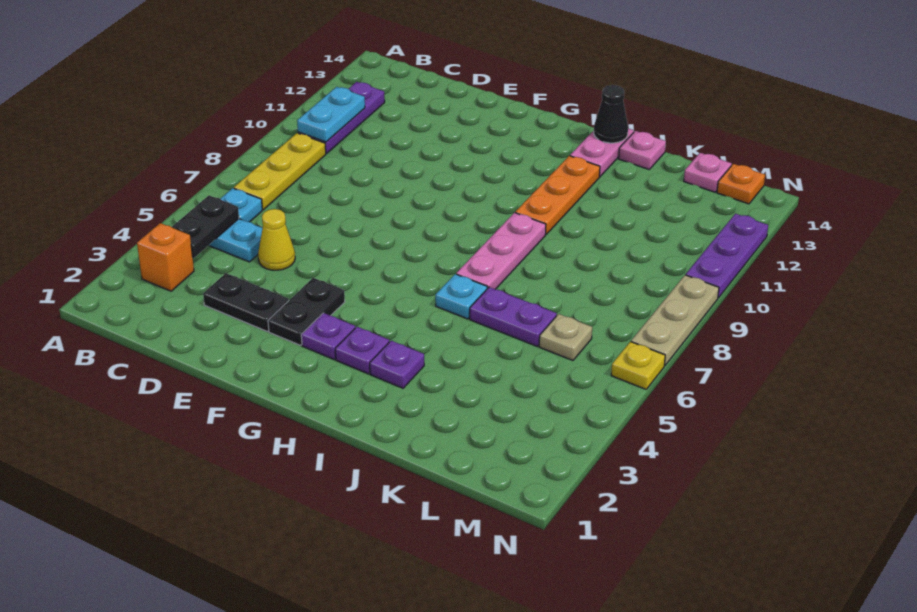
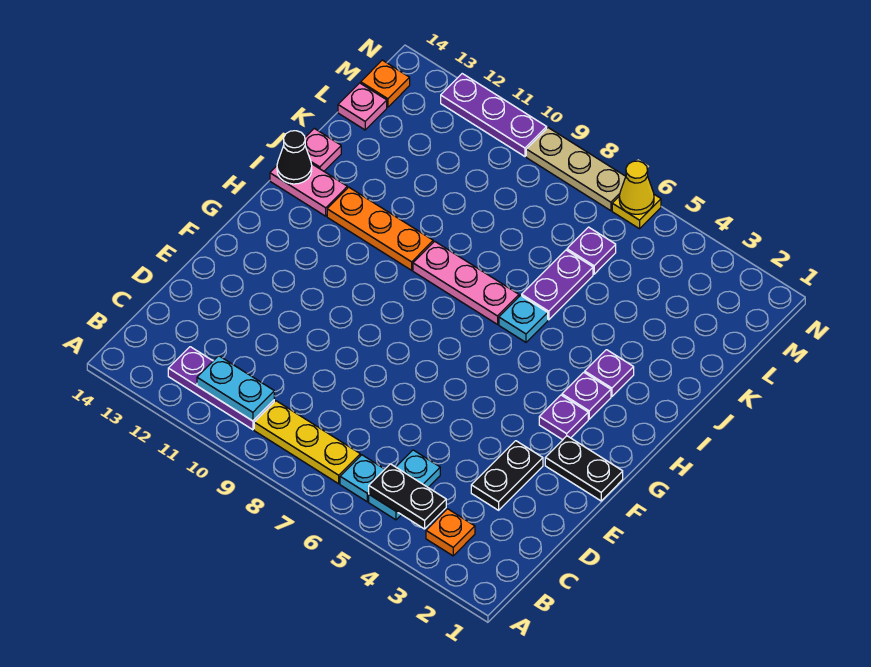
orange brick B3 level 1 -> orange plate B3 level 1
yellow cone D5 level 1 -> yellow cone N6 level 2
black plate F3:F4 level 1 -> black plate F1:F2 level 1
tan plate L6 level 1 -> purple plate L6 level 1

